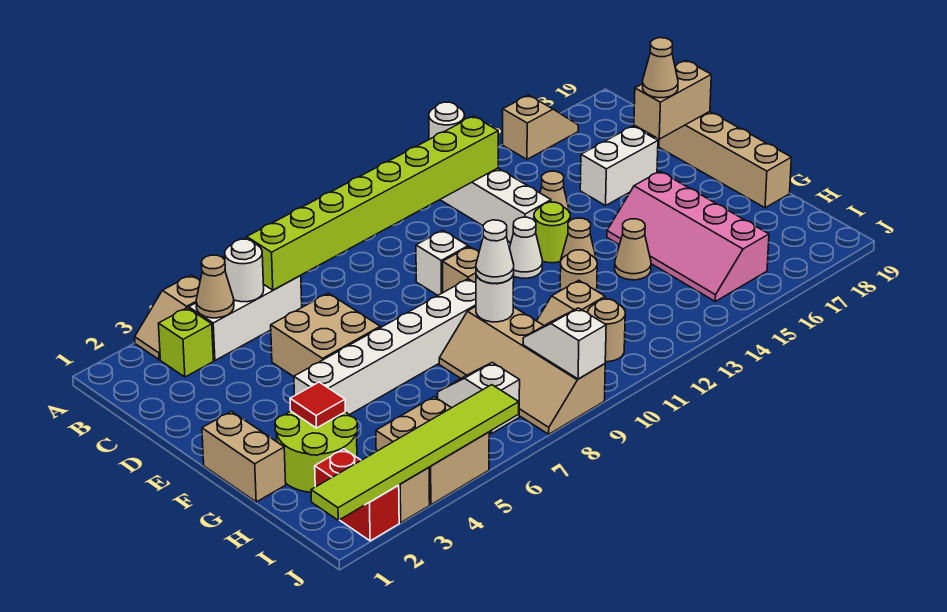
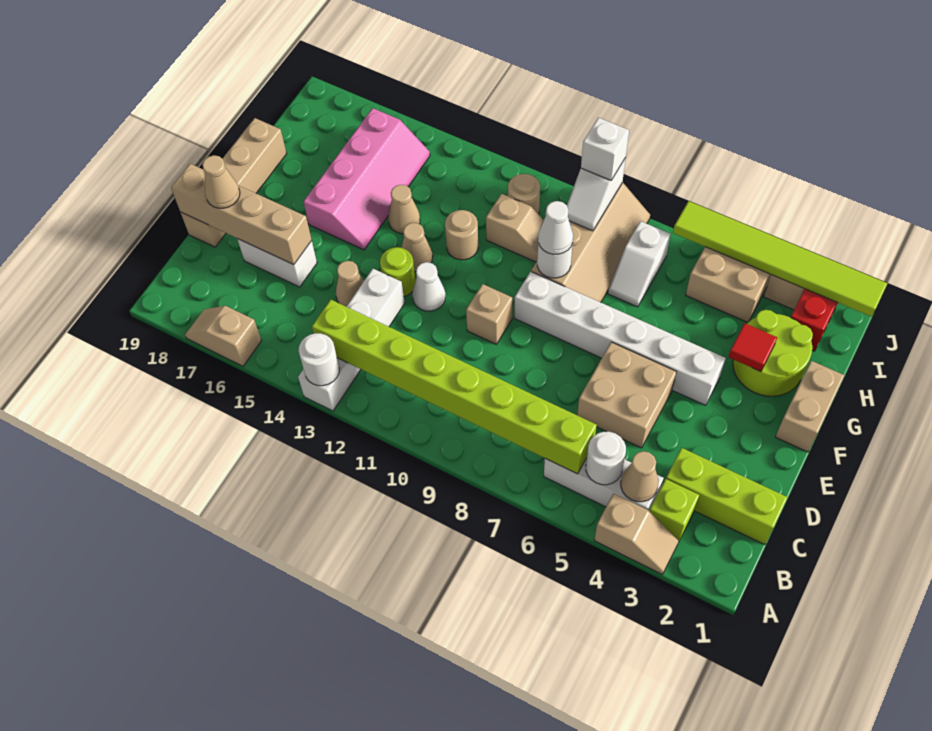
none -> lime brick C1:C3 level 1
white brick D10 level 1 -> white brick J9 level 3
tan brick D18:D19 level 2 -> tan brick D16:D19 level 2

